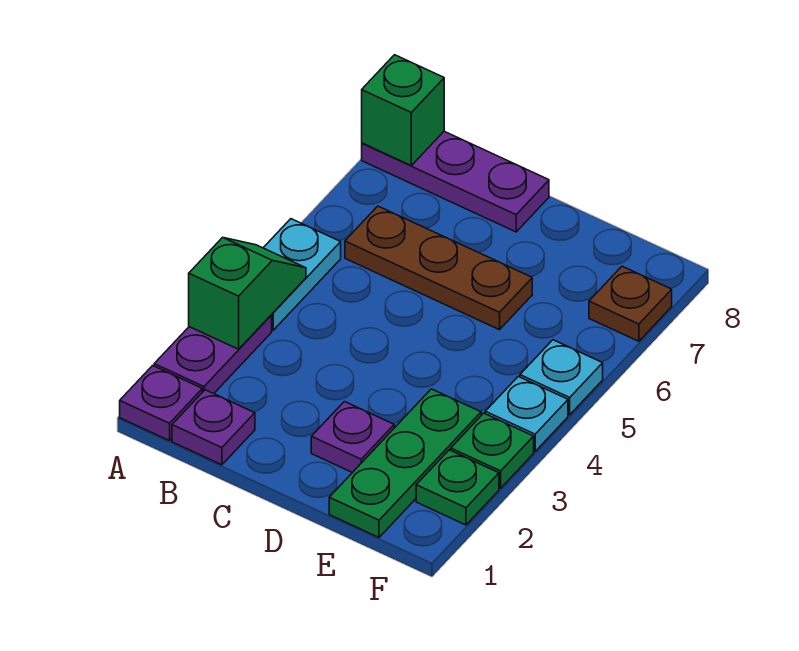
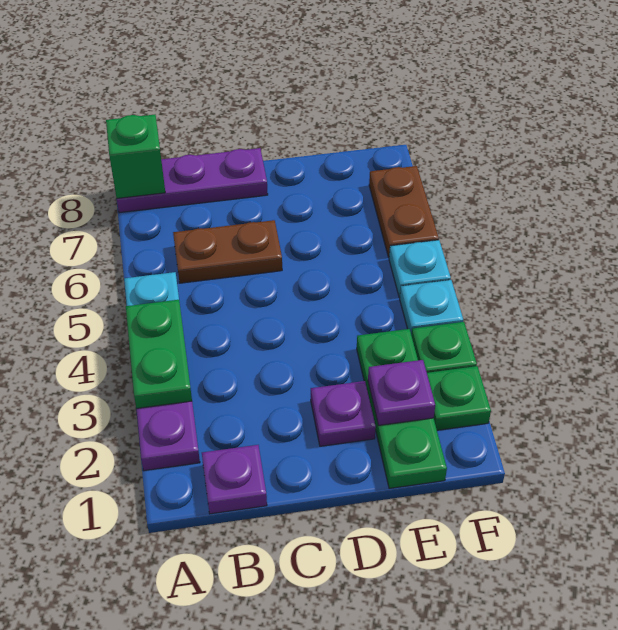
purple plate A1 level 1 -> purple plate E2 level 2
green slope A3:A4 level 2 top 3 -> green plate A3:A4 level 2
brown plate B6:D6 level 1 -> brown plate B6:C6 level 1
brown plate F7 level 1 -> brown plate F6:F7 level 1

